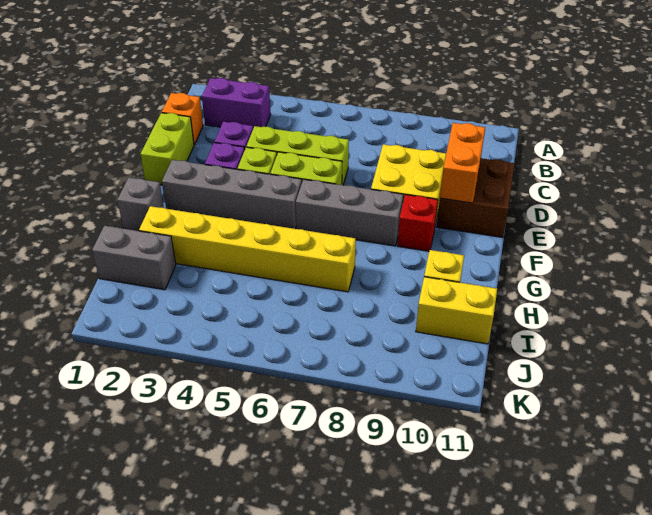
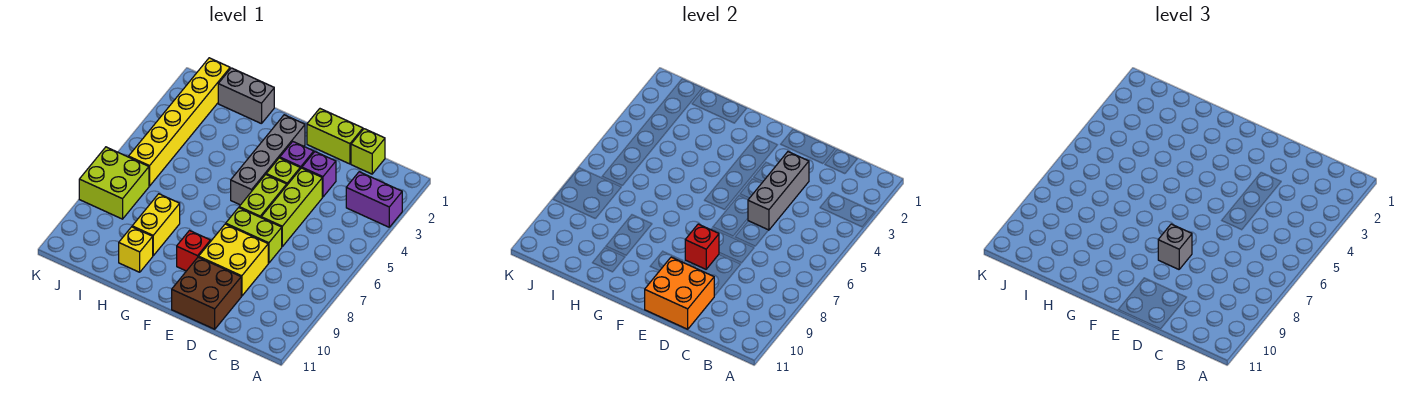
purple brick B2:B3 level 1 -> purple brick A3:B3 level 1
orange brick C1 level 1 -> lime brick C1 level 1
none -> lime brick D7:E7 level 1
orange brick D10:E10 level 2 -> orange brick D10:E11 level 2
none -> red brick E8 level 2
grey brick F6:F8 level 1 -> grey brick D3:D5 level 2
grey brick G1 level 1 -> grey brick E8 level 3
yellow brick H2:H7 level 1 -> yellow brick J1:J6 level 1
grey brick I1:I2 level 1 -> grey brick H1:I1 level 1
yellow brick I10:I11 level 1 -> yellow brick H8:H9 level 1
none -> lime brick J7:K8 level 1

